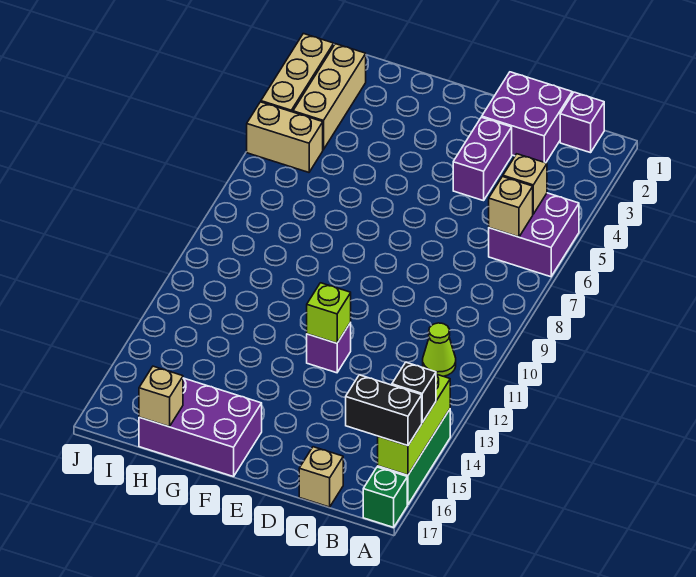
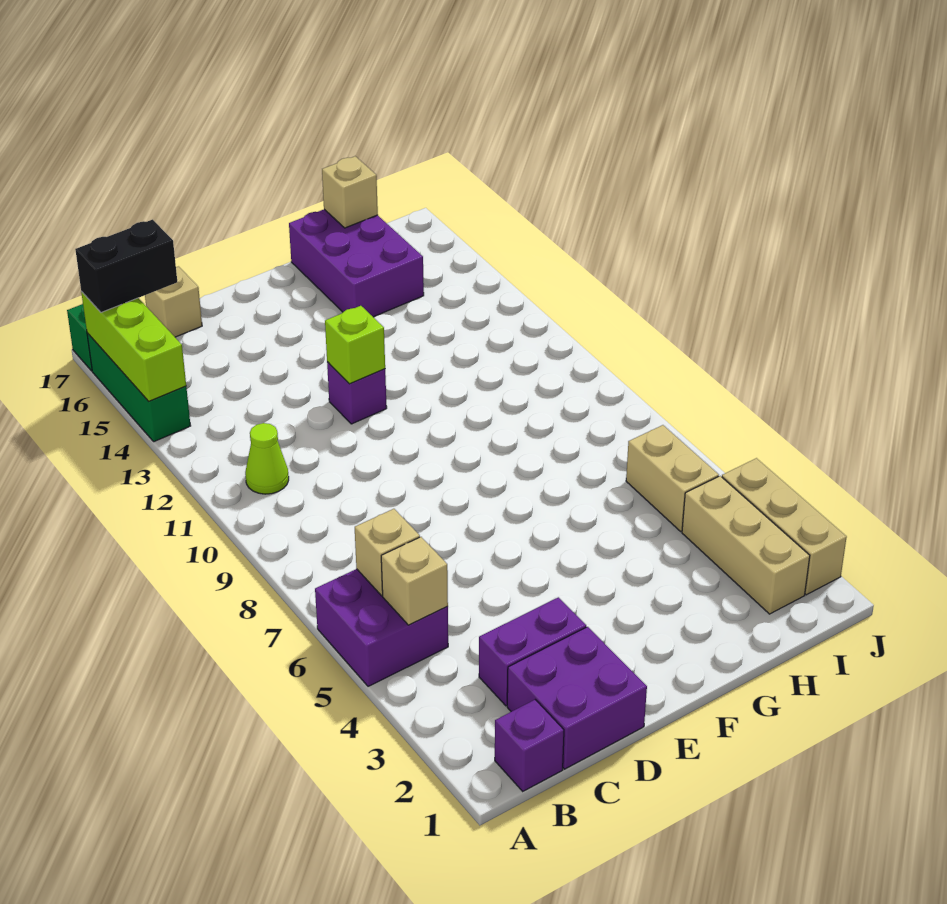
black brick A15 level 3 -> none
purple brick D3:D4 level 1 -> purple brick C3:D3 level 1
purple brick F16:H17 level 1 -> purple brick G15:H17 level 1
tan brick I5:J5 level 1 -> tan brick I5:I6 level 1

